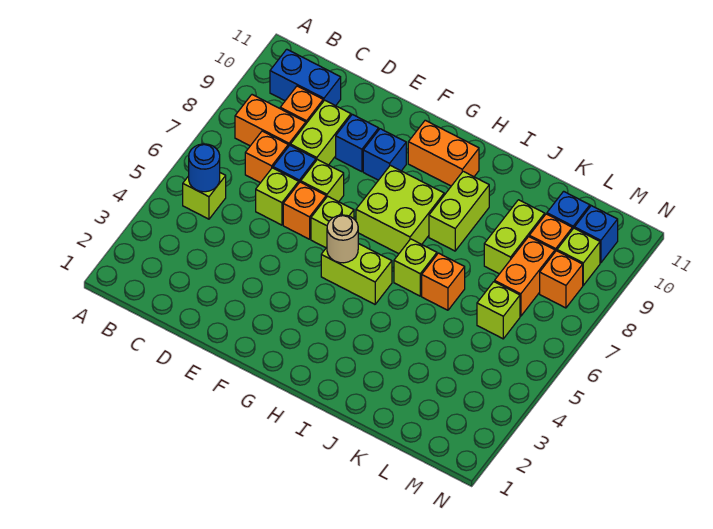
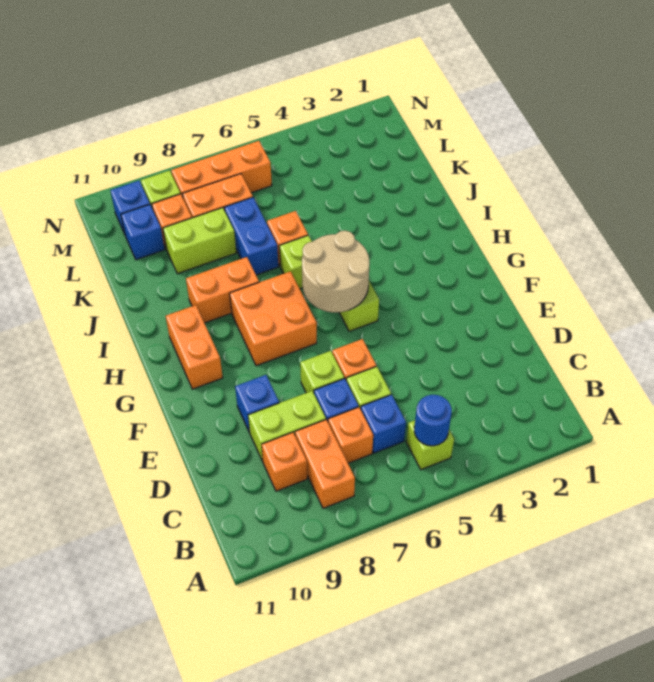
blue brick B10:C10 level 1 -> blue brick J7:K7 level 1
lime brick F6 level 1 -> none
blue brick F9 level 1 -> blue brick C6 level 1
tan round brick G5 level 2 -> tan round brick G5:H6 level 2
lime brick G7:H8 level 1 -> orange brick G7:H8 level 1
lime brick I8:I9 level 1 -> orange brick I8:I9 level 1
lime brick L6 level 1 -> none
orange brick M8 level 1 -> orange brick M6:M8 level 1

